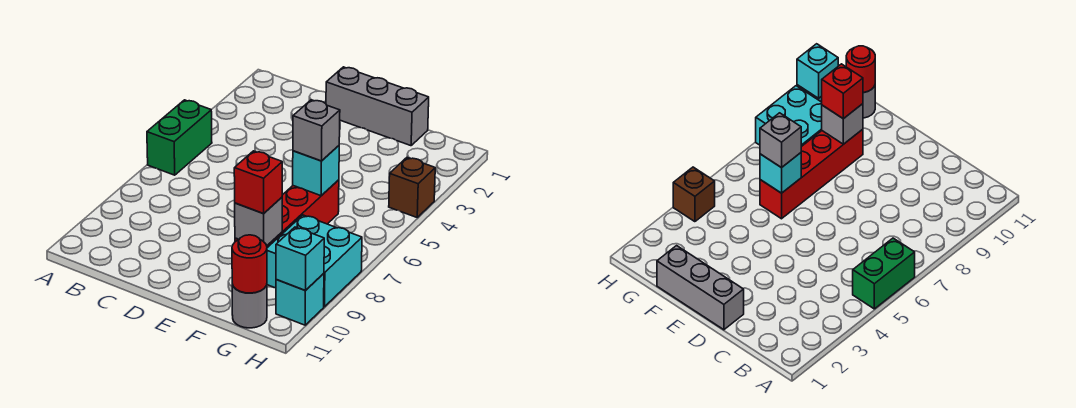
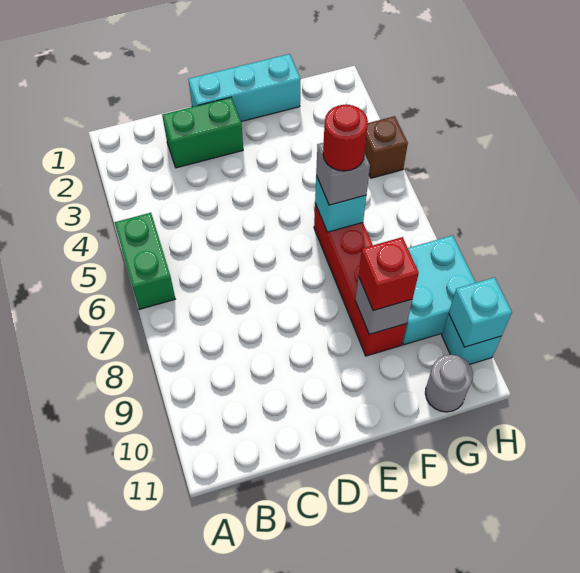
none -> green brick C2:D2 level 1
grey brick D1:F1 level 1 -> cyan brick D1:F1 level 1
red round brick G11 level 2 -> red round brick F6 level 4

